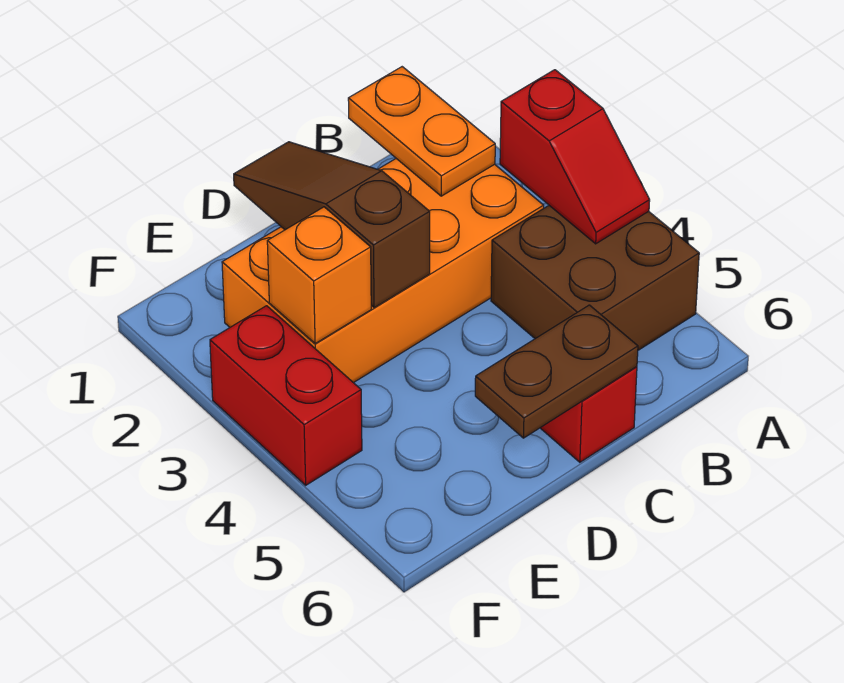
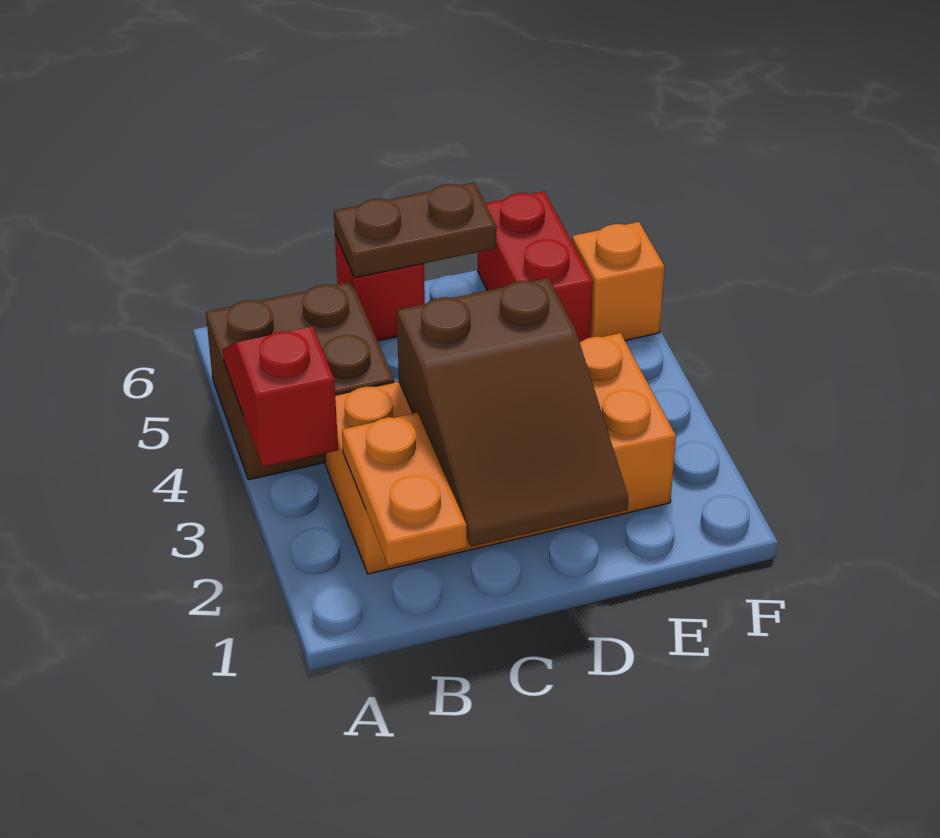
brown slope D1:D3 level 2 top 3 -> brown slope C1:D3 level 2 top 3
orange brick E3 level 2 -> orange brick F5 level 1
red brick F3:F4 level 1 -> red brick E5:E6 level 1

